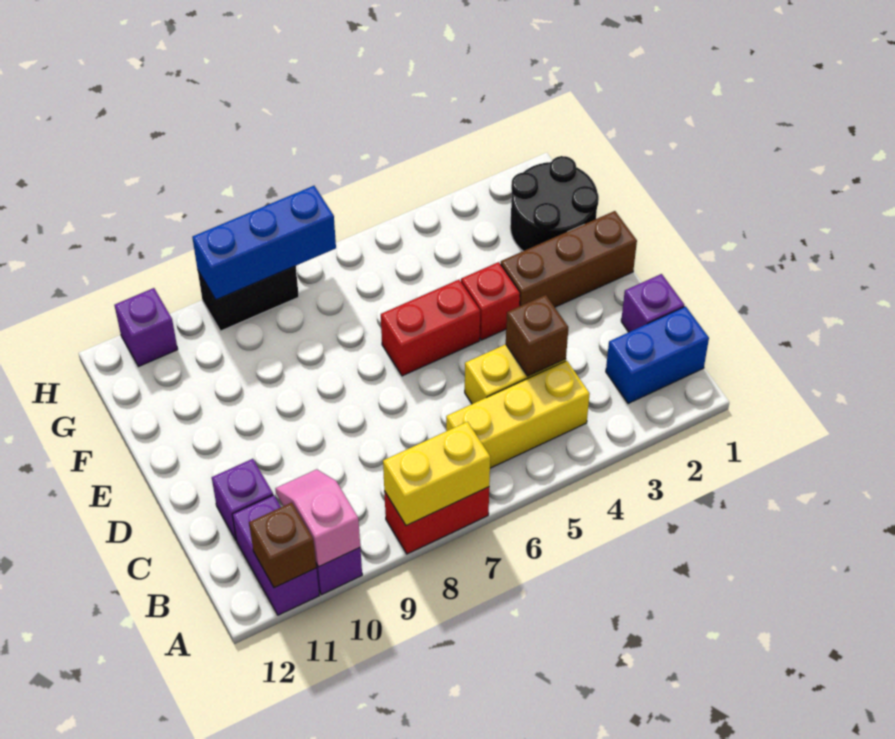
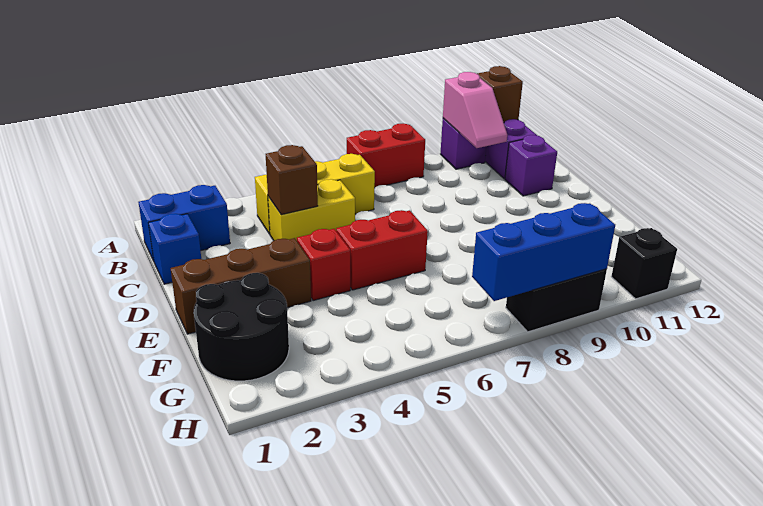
yellow brick A7:A8 level 2 -> none
purple brick C1 level 1 -> blue brick C1 level 1
purple brick H11 level 1 -> black brick H11 level 1

